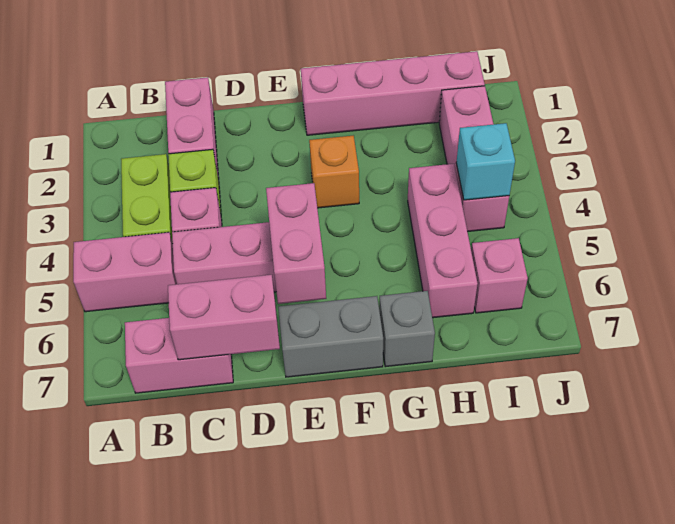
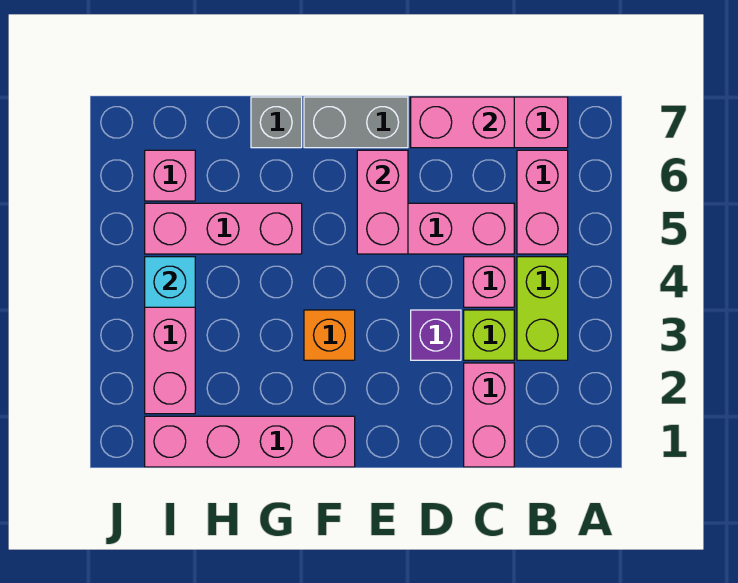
pink brick A5:B5 level 1 -> pink brick B5:B6 level 1
none -> purple brick D3 level 1
pink brick H4:H6 level 1 -> pink brick G5:I5 level 1

